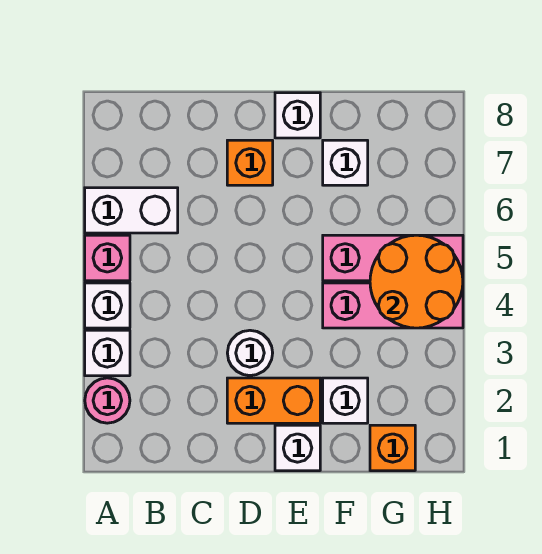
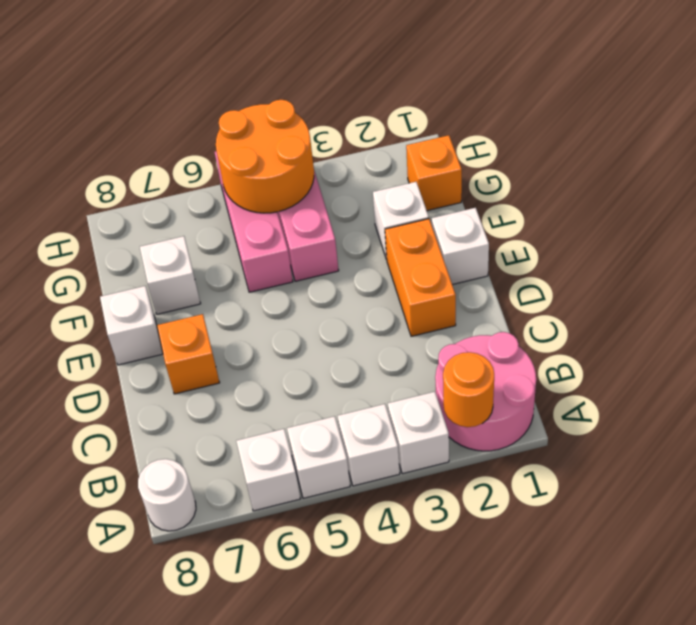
pink round brick A2 level 1 -> pink round brick A1:B2 level 1
none -> orange round brick A2 level 2
pink brick A5 level 1 -> white brick A5 level 1
white brick A6:B6 level 1 -> white brick A6 level 1
white round brick D3 level 1 -> white round brick A8 level 1

